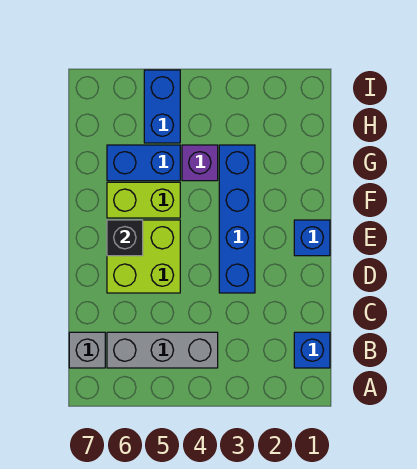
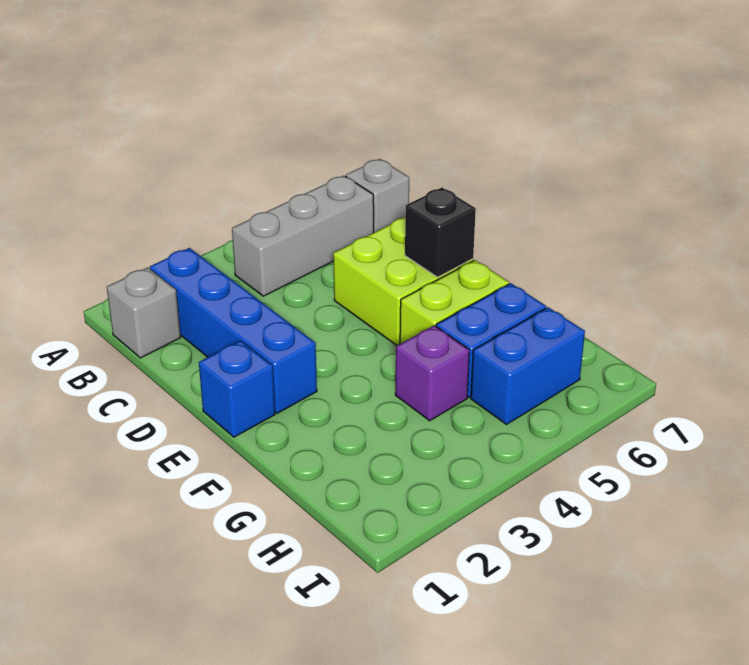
blue brick B1 level 1 -> grey brick B1 level 1
blue brick D3:G3 level 1 -> blue brick B2:E2 level 1
blue brick H5:I5 level 1 -> blue brick H5:H6 level 1

